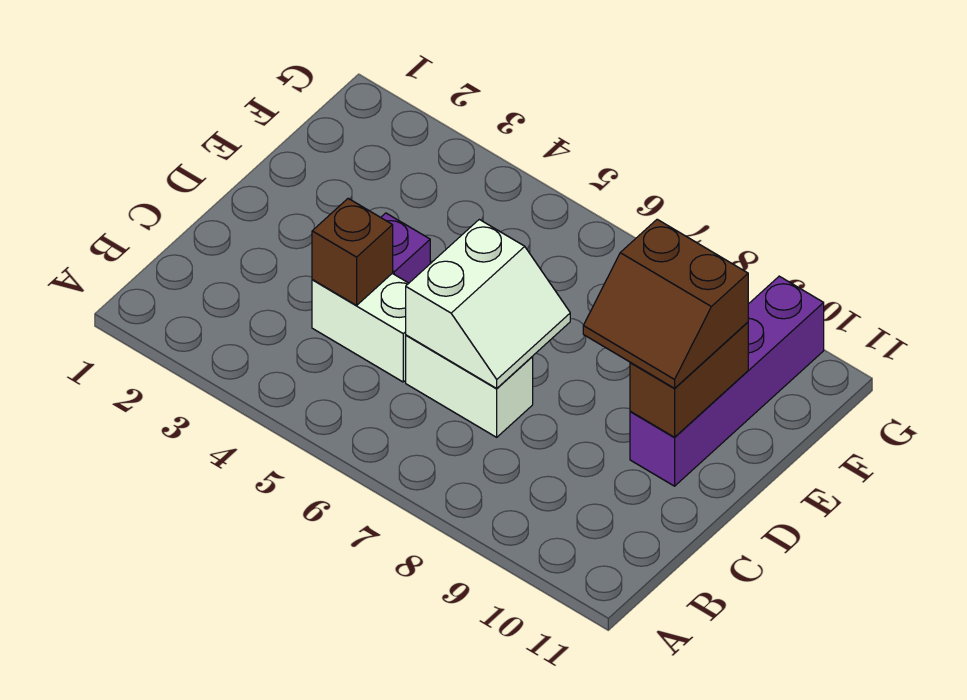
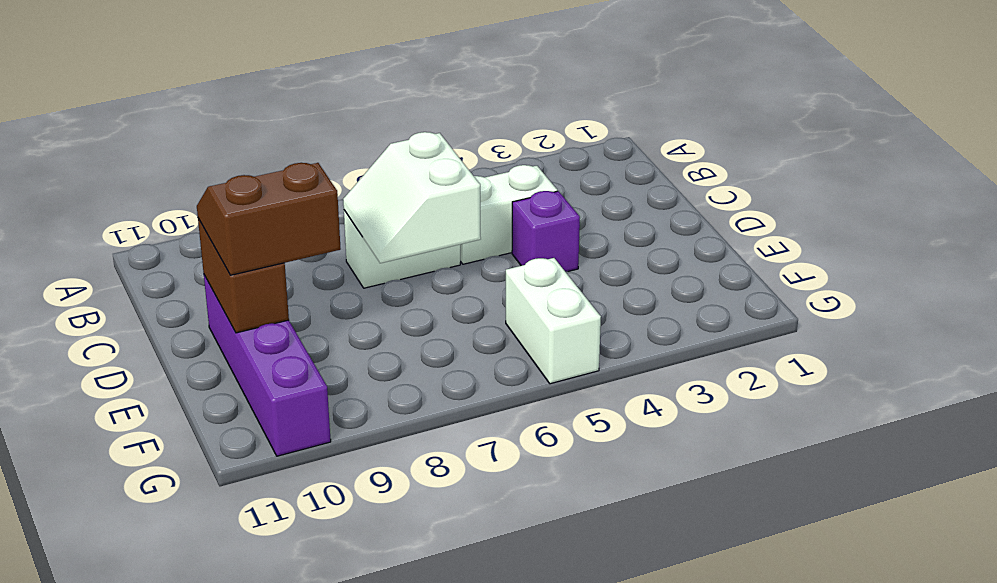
brown brick C4 level 2 -> none
none -> white brick F5:G5 level 1

